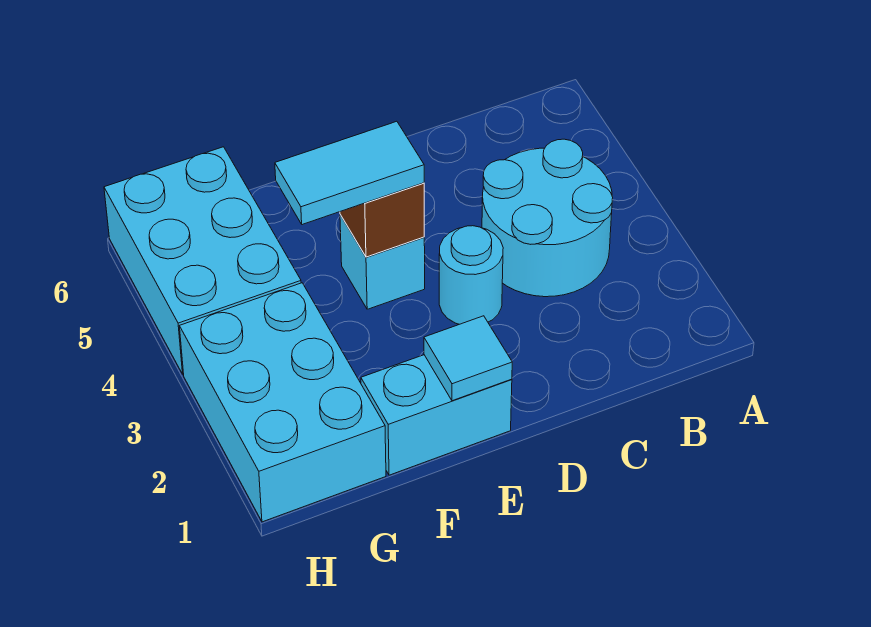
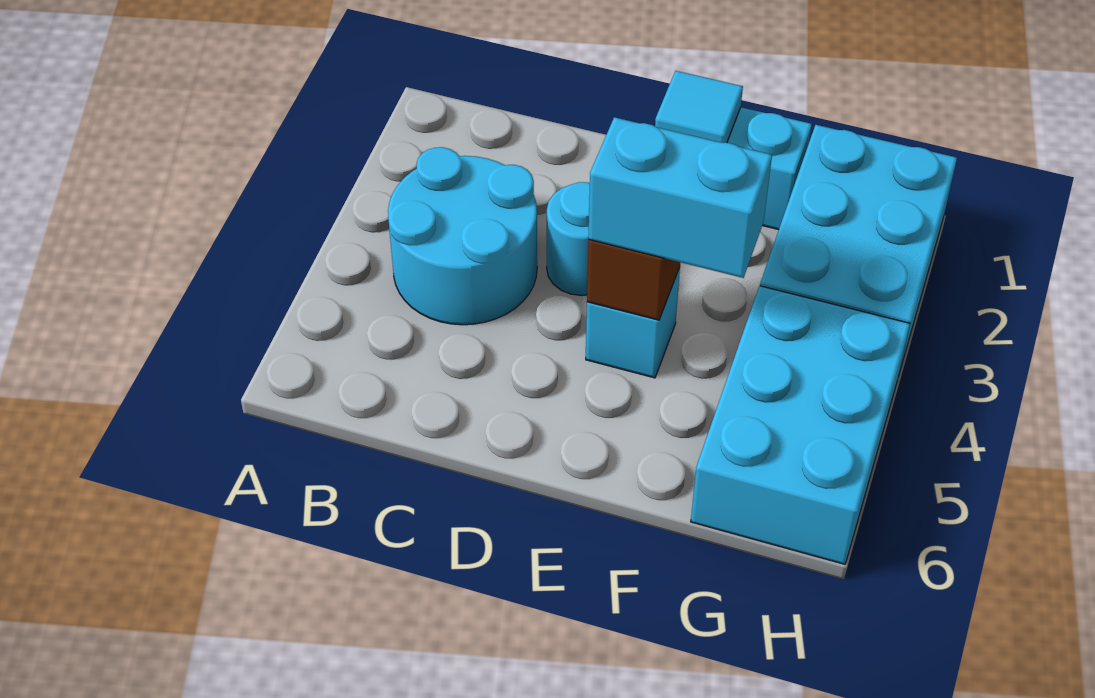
cyan tile E4:F4 level 3 -> cyan brick E4:F4 level 3

